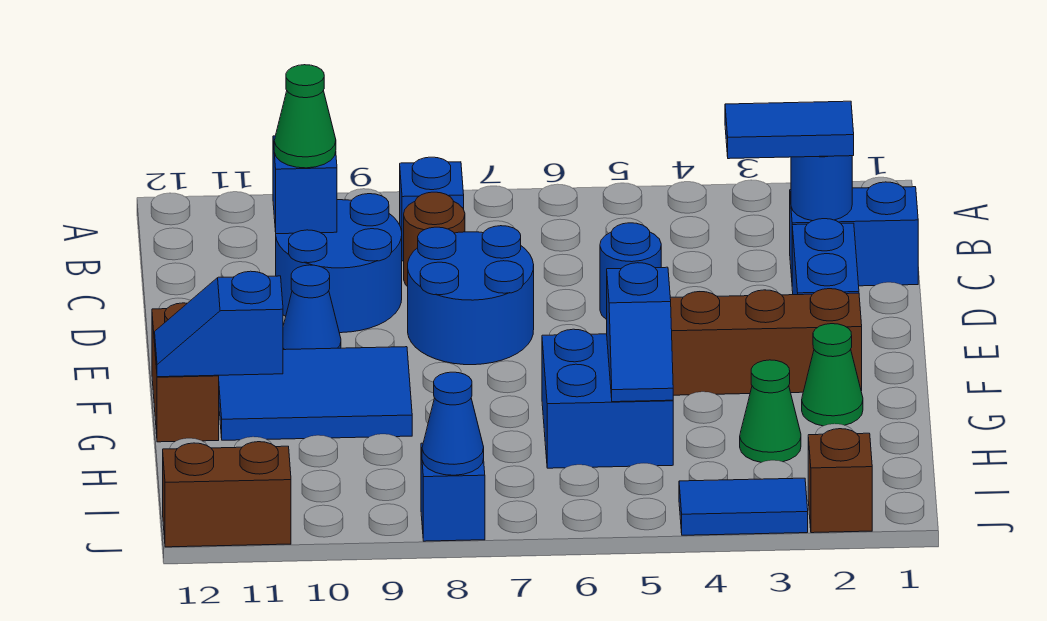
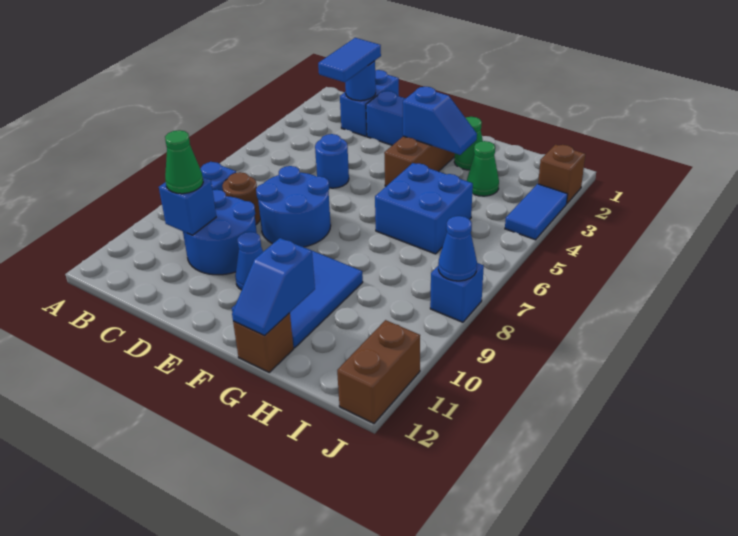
brown brick F12:G12 level 1 -> brown brick G12 level 1
blue slope G5:H5 level 2 top G -> blue slope F3:G3 level 2 top F

